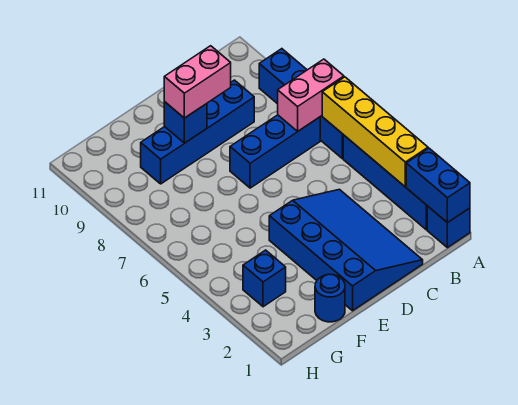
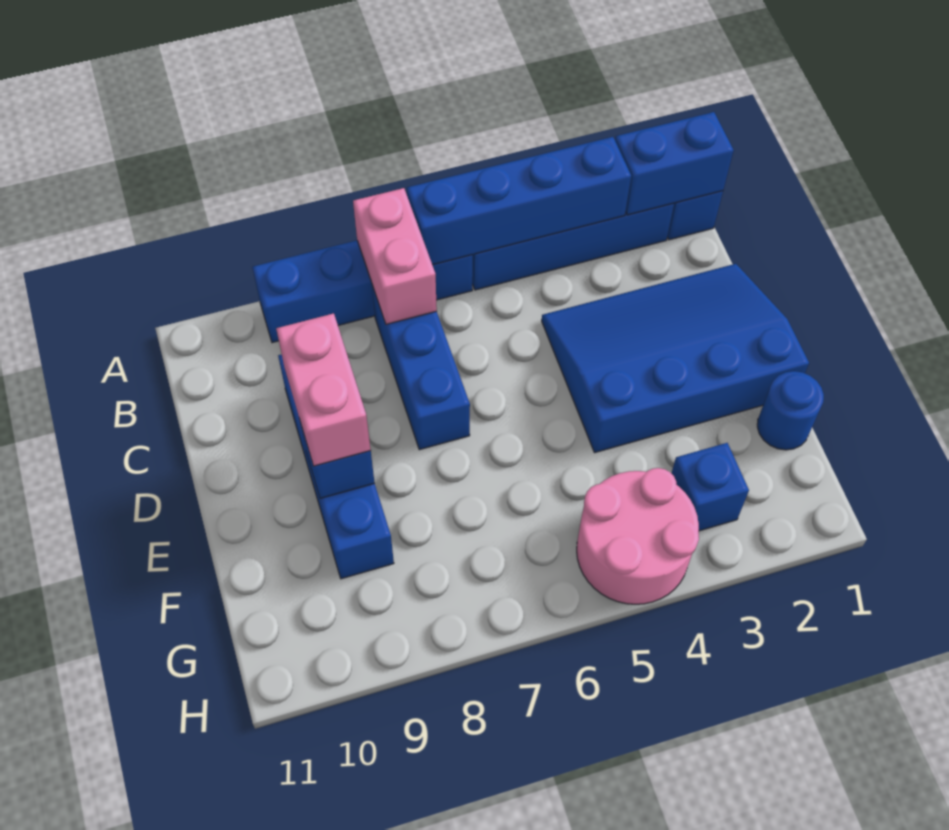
yellow brick A3:A6 level 2 -> blue brick A3:A6 level 2
none -> pink round brick G4:H5 level 1

